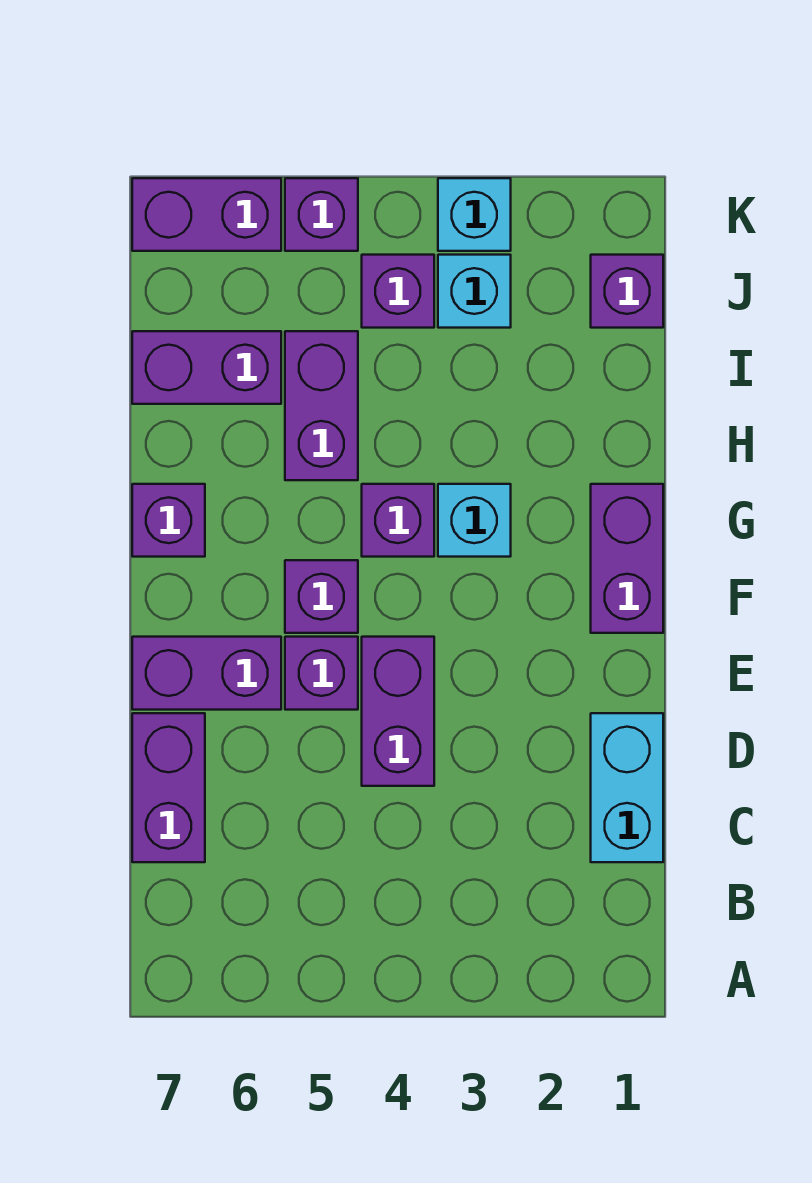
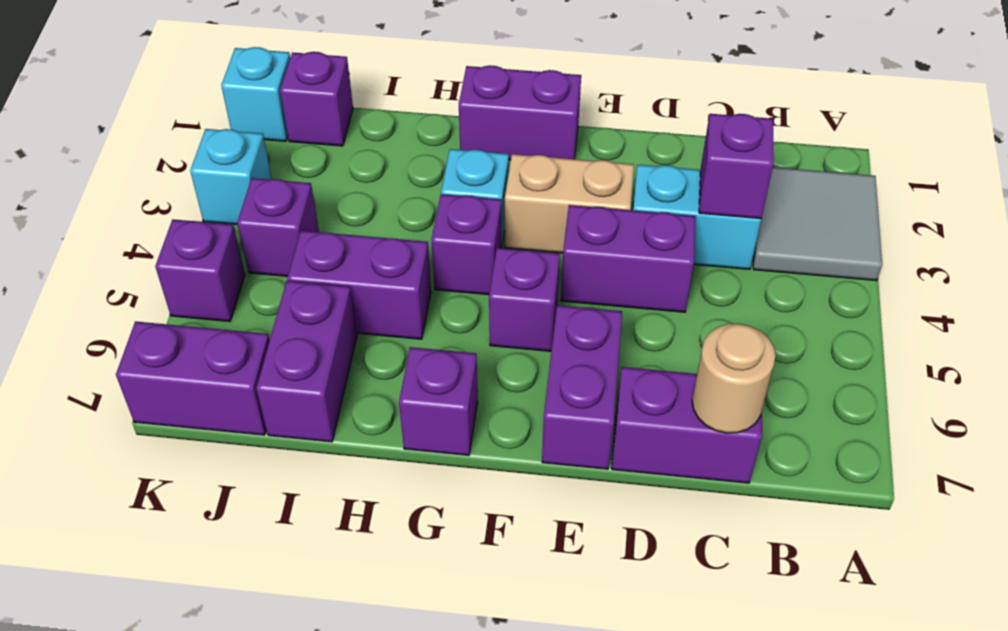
none -> grey tile A2:B3 level 1
cyan brick C1:D1 level 1 -> cyan brick C3:D3 level 1
none -> tan round brick C7 level 2
none -> tan brick E3:F3 level 1
purple brick E5 level 1 -> purple brick C3 level 2
cyan brick J3 level 1 -> cyan brick K1 level 1
purple brick K6:K7 level 1 -> purple brick J7:K7 level 1

